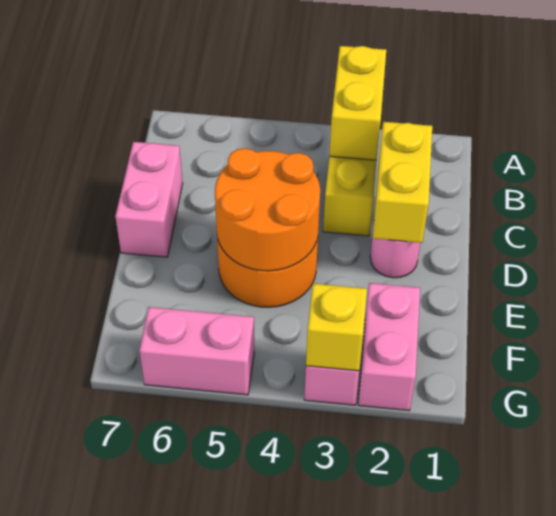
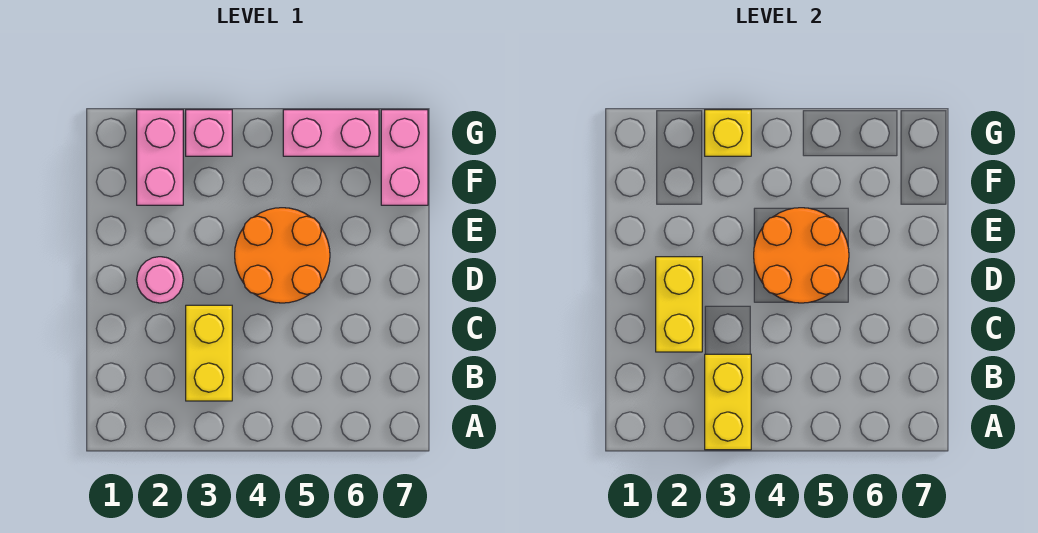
pink brick C7:D7 level 1 -> pink brick F7:G7 level 1

